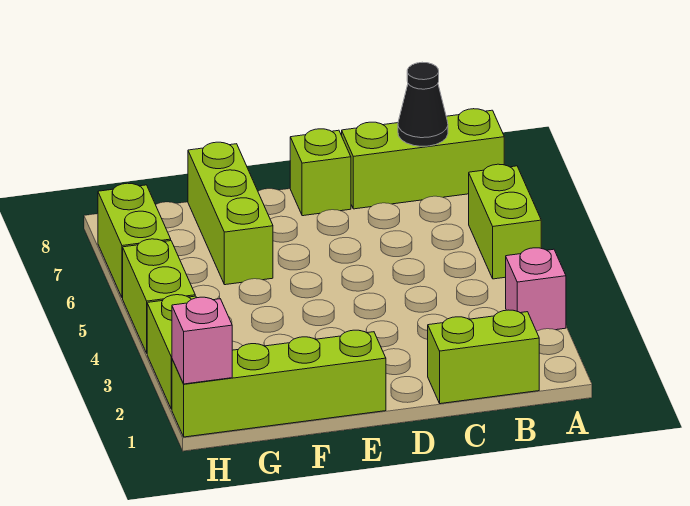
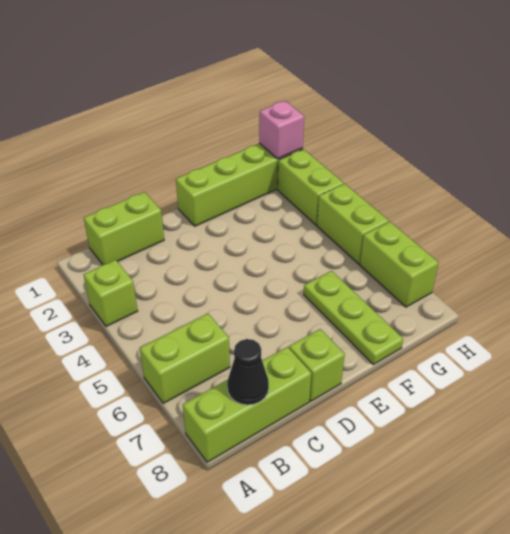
pink brick A3 level 1 -> lime brick A3 level 1
lime brick A5:A6 level 1 -> lime brick A6:B6 level 1
lime brick F6:F8 level 1 -> lime plate F6:F8 level 1

